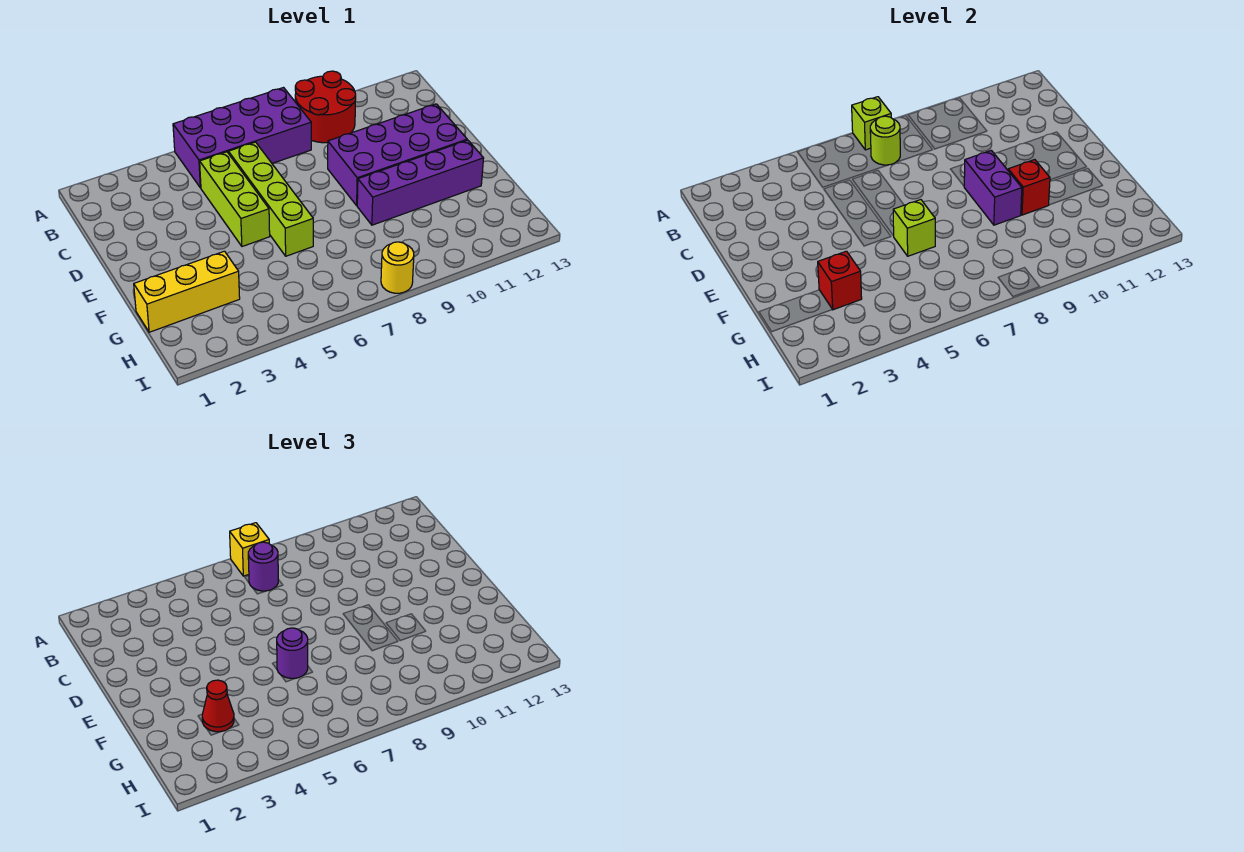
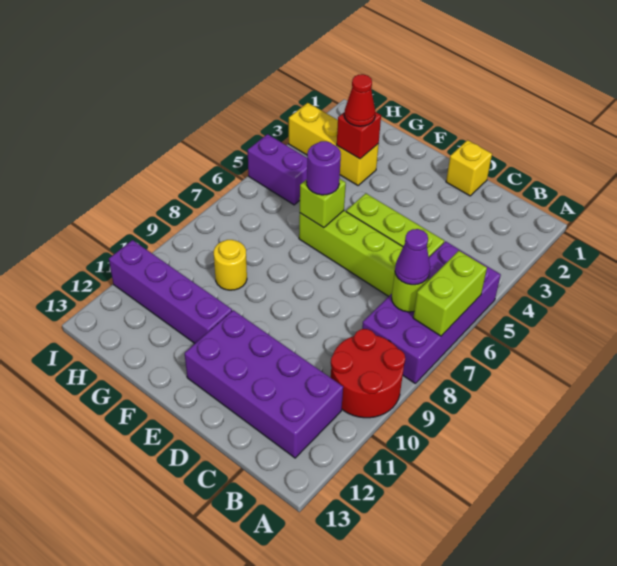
lime brick A7 level 2 -> lime brick A6:A7 level 2
yellow brick A7 level 3 -> yellow brick D1 level 1
purple round brick B7 level 3 -> purple cone B7 level 3
purple brick D9:E12 level 1 -> purple brick B11:E12 level 1
purple brick E9:F9 level 2 -> purple brick H5:I5 level 1
purple brick F9:F12 level 1 -> purple brick F11:I11 level 1
red brick F10 level 2 -> none
yellow brick G1:G3 level 1 -> yellow brick G3:I3 level 1
yellow round brick I8 level 1 -> yellow round brick G9 level 1

